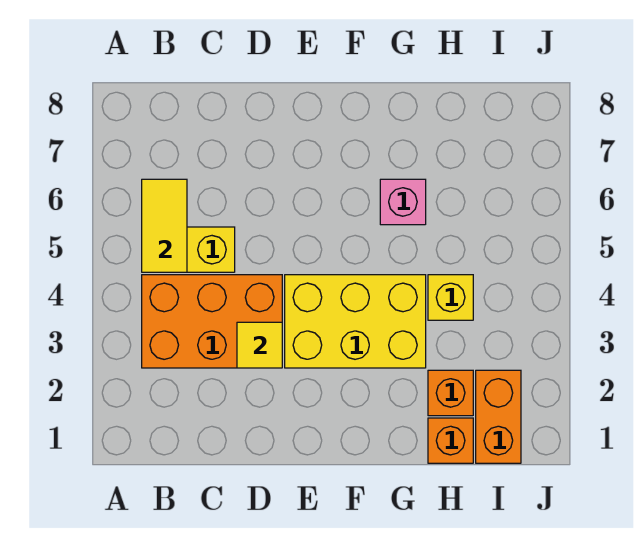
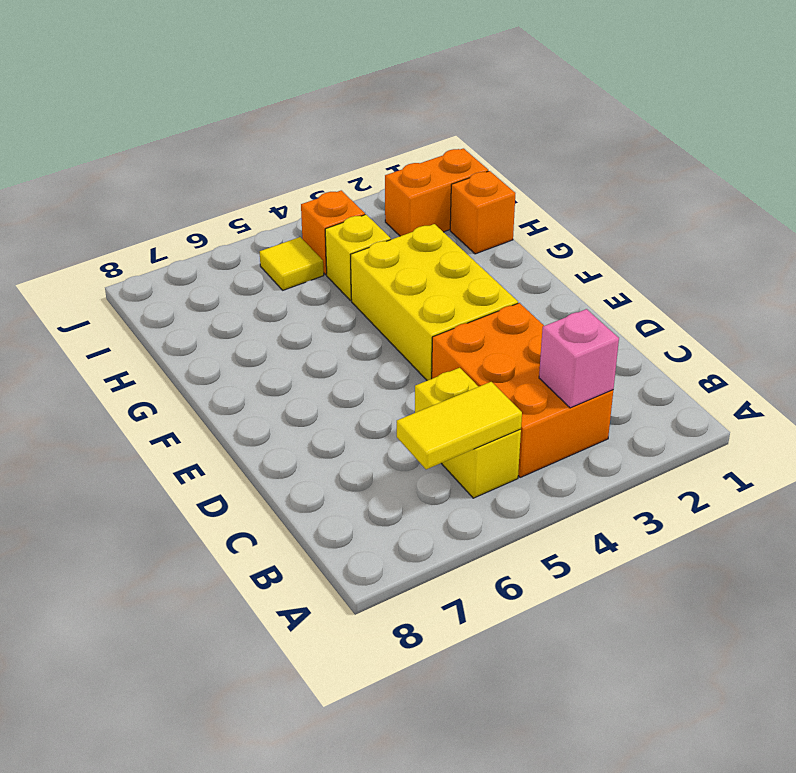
yellow tile D3 level 2 -> yellow tile I5 level 1
pink brick G6 level 1 -> pink brick B3 level 2
orange brick H2 level 1 -> orange brick I4 level 1

